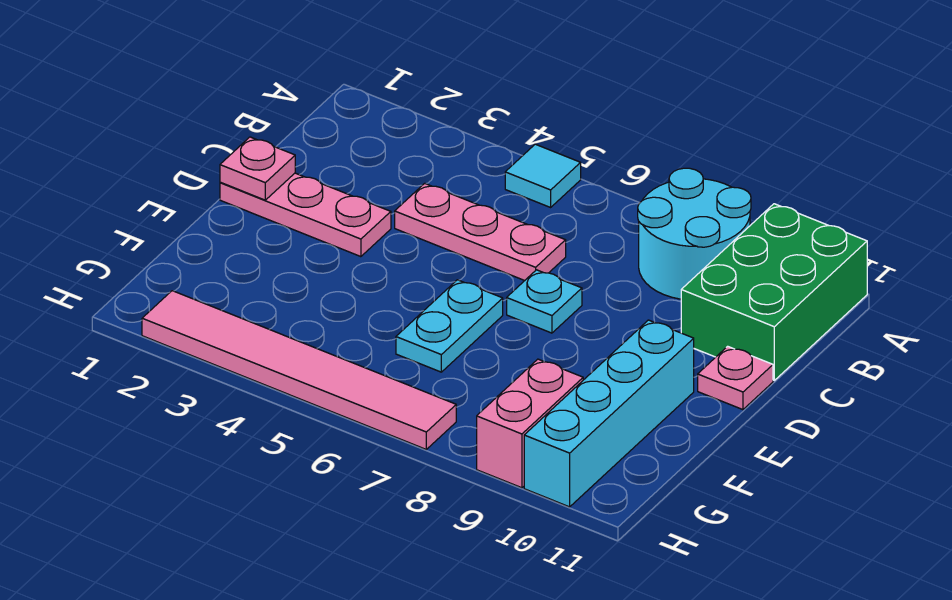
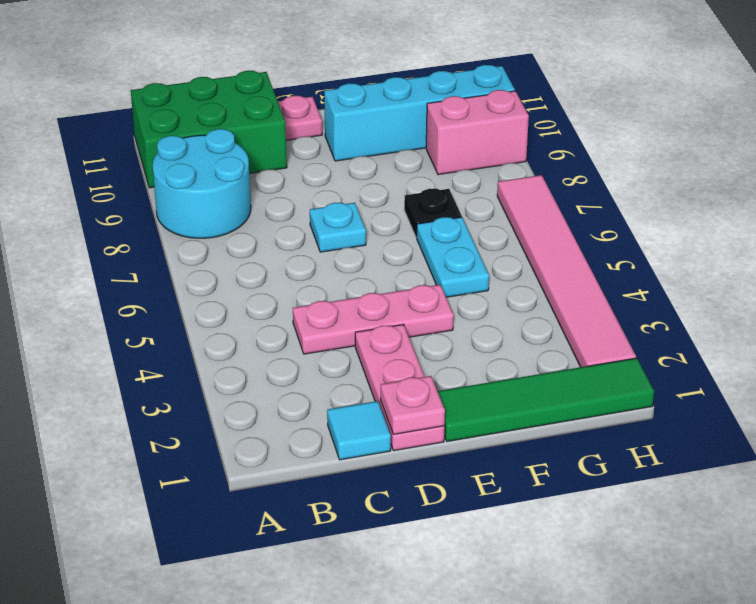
cyan tile A5 level 1 -> cyan tile C1 level 1
pink plate C4:C6 level 1 -> pink plate C4:E4 level 1
none -> green tile E1:H1 level 1
cyan plate E6:F6 level 1 -> cyan plate F5:F6 level 1
none -> black plate F7 level 1

